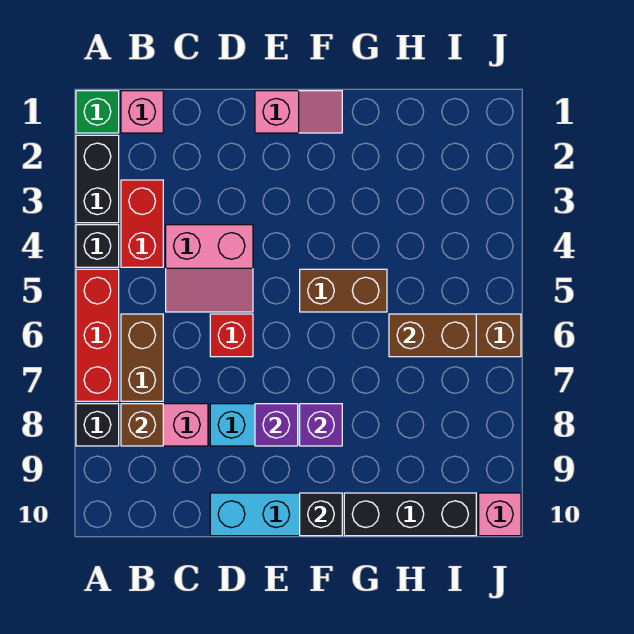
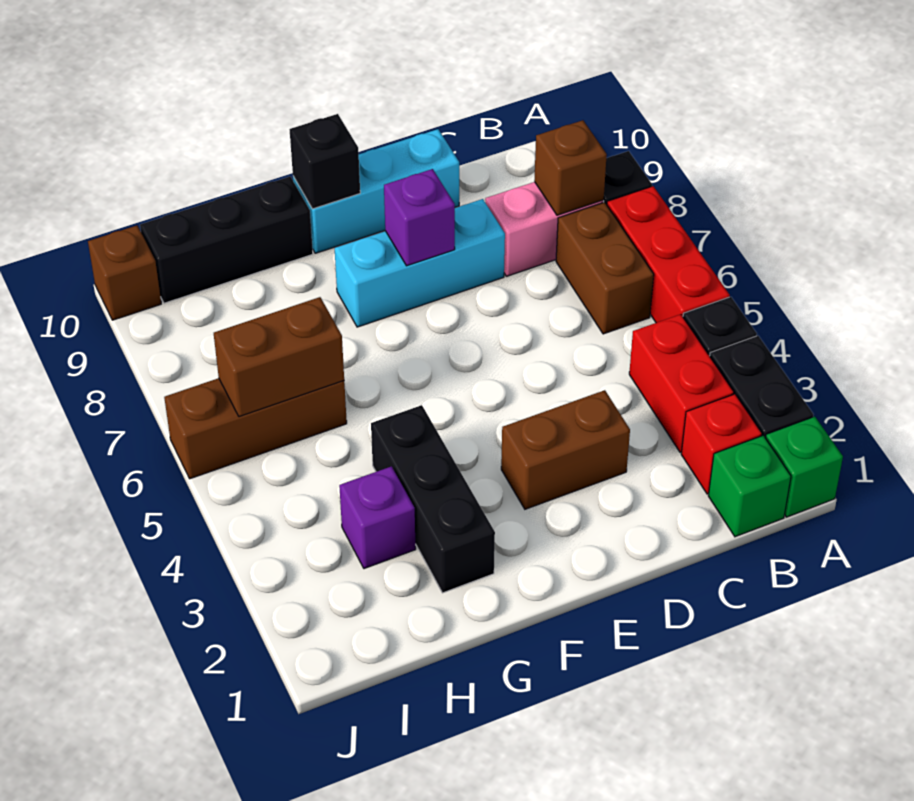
pink brick B1 level 1 -> green brick B1 level 1
pink slope C4:D5 level 1 top 4 -> none
red brick D6 level 1 -> red brick B2 level 1
pink slope E1:F1 level 1 top E -> none
brown brick F5:G5 level 1 -> brown brick D3:E3 level 1
purple brick F8 level 2 -> purple brick H3 level 1
none -> black brick G2:G4 level 1
pink brick J10 level 1 -> brown brick J10 level 1

